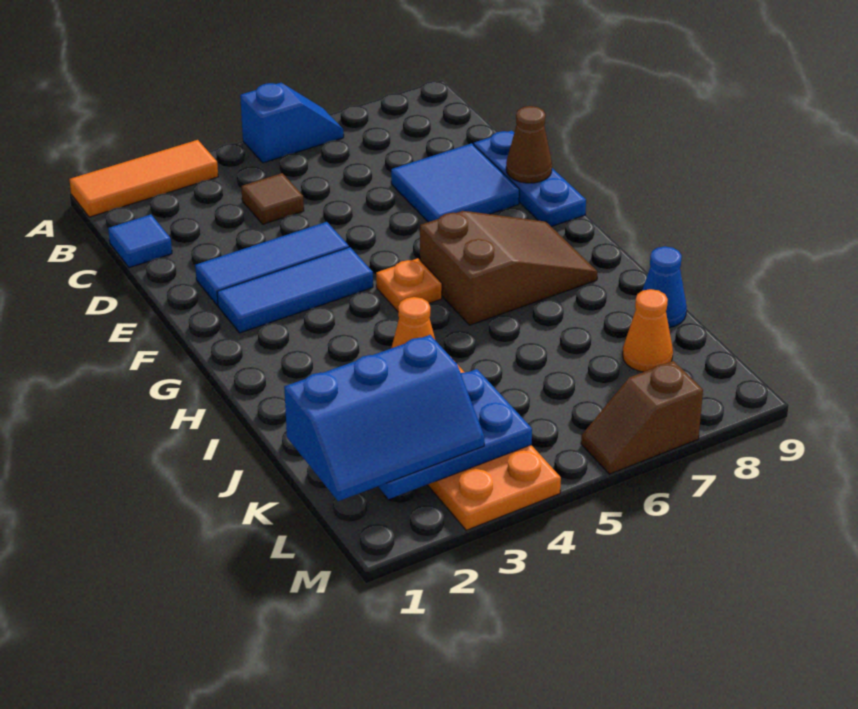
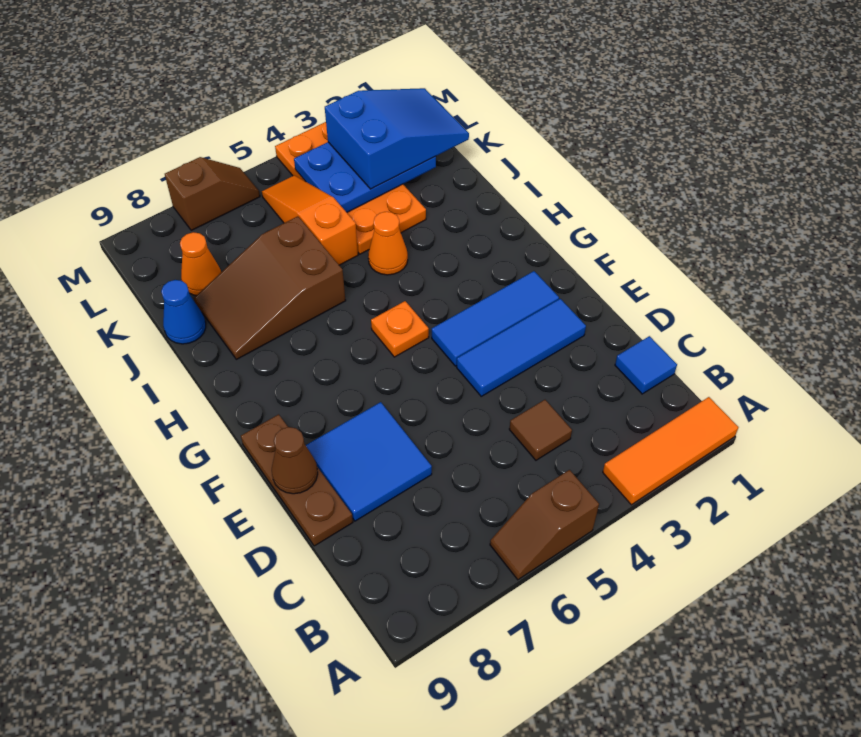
blue slope A5:A6 level 1 top 5 -> brown slope A5:A6 level 1 top 5
blue plate D9:F9 level 1 -> brown plate D9:F9 level 1
brown slope G6:H8 level 1 top 6 -> brown slope I6:J8 level 1 top 6
none -> orange slope J5:L5 level 1 top J
blue slope K1:L3 level 3 top K -> blue slope K1:L3 level 3 top 3

